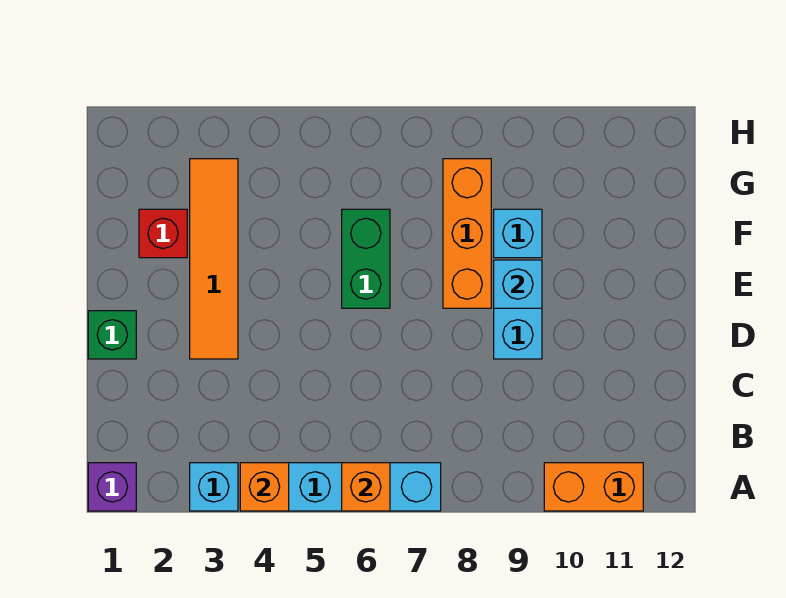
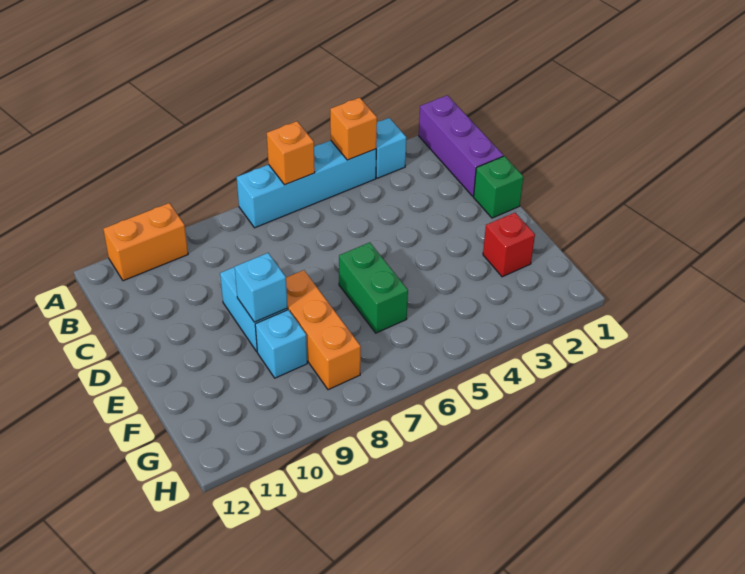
purple brick A1 level 1 -> purple brick A1:C1 level 1
orange tile D3:G3 level 1 -> none

